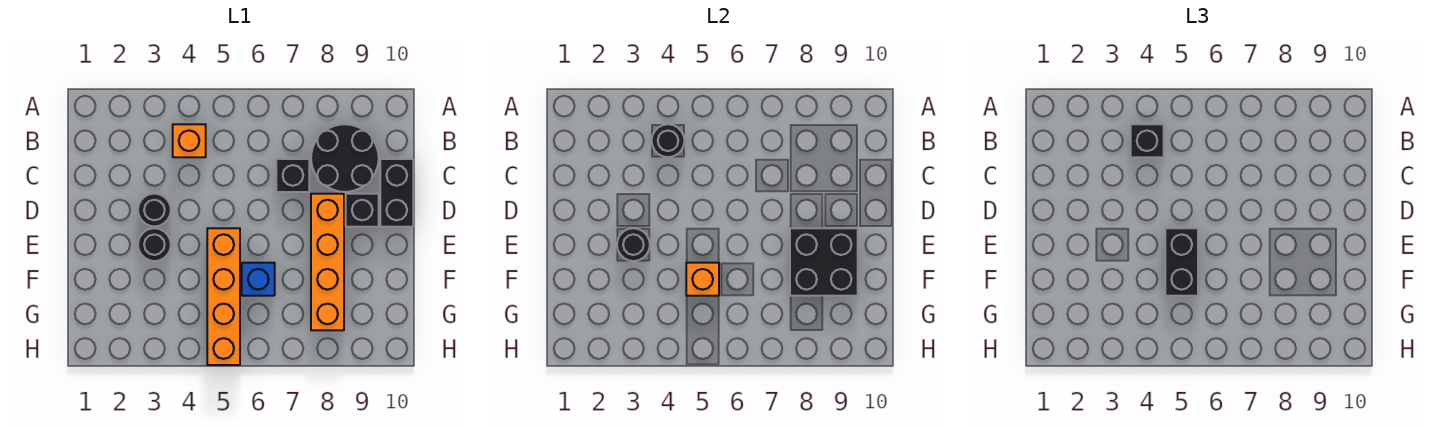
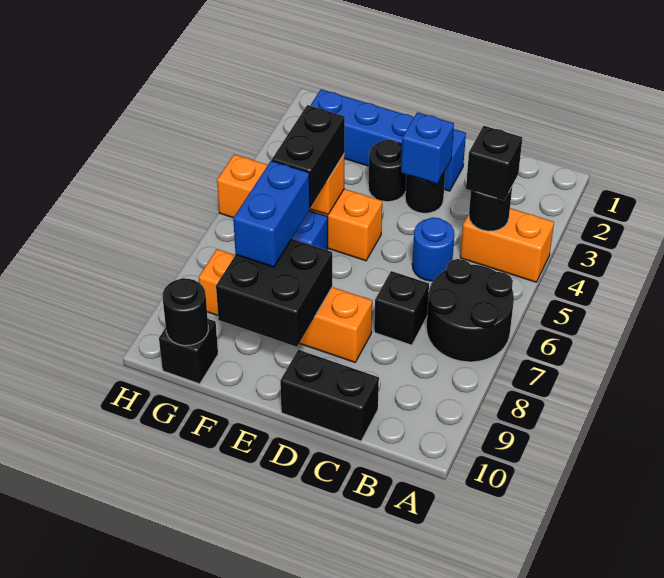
orange brick B4 level 1 -> orange brick A4:B4 level 1
black round brick B8:C9 level 1 -> black round brick A6:B7 level 1
none -> blue round brick C5 level 1
none -> blue brick D2:G2 level 1
none -> blue brick D3 level 2
black brick D9 level 1 -> black brick G10 level 1
black round brick E3 level 2 -> black round brick G10 level 2
black brick E5:F5 level 3 -> black brick F5:F6 level 3
none -> blue brick F7:F8 level 3

